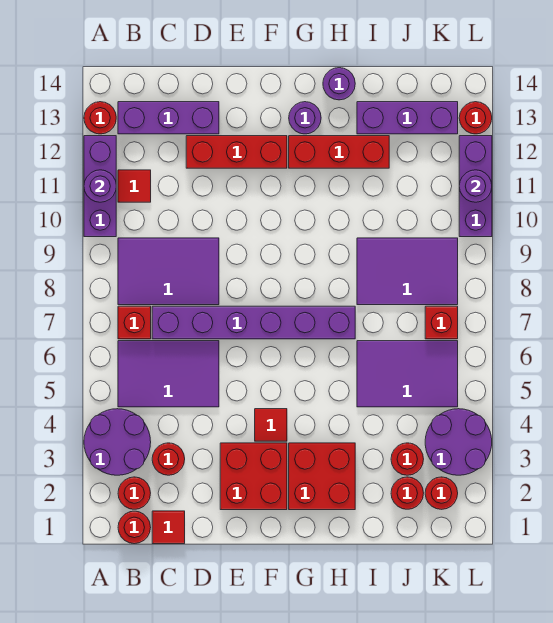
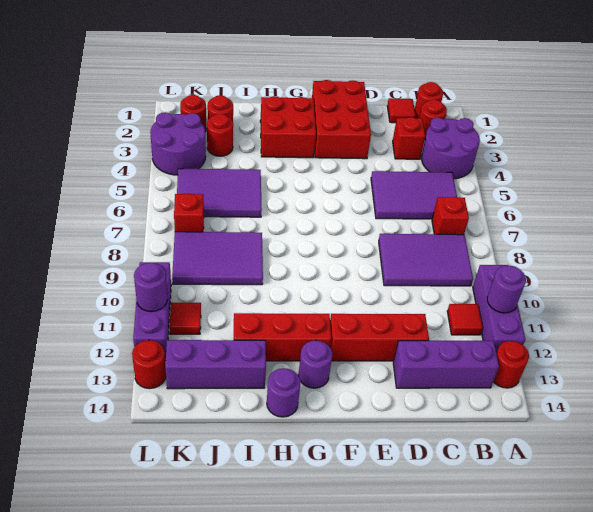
red round brick C3 level 1 -> red brick C3 level 1
purple brick C7:H7 level 1 -> none
red brick E2:F3 level 1 -> red brick E1:F3 level 1
red tile F4 level 1 -> red tile K11 level 1

